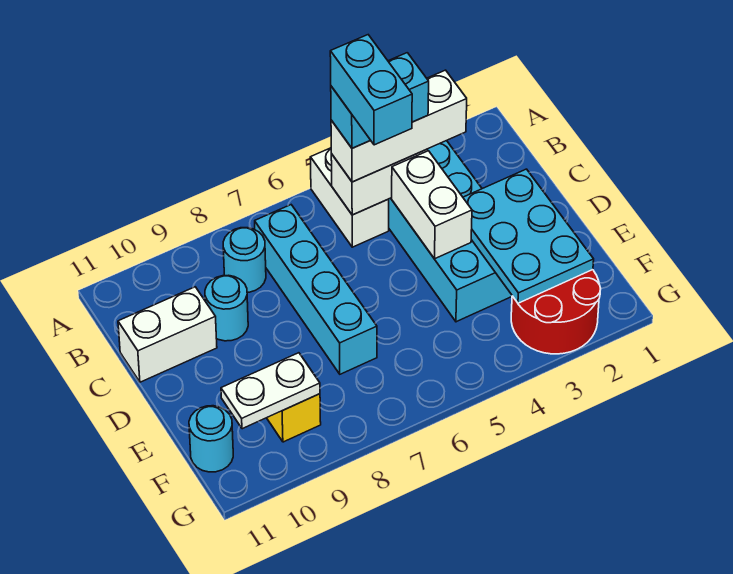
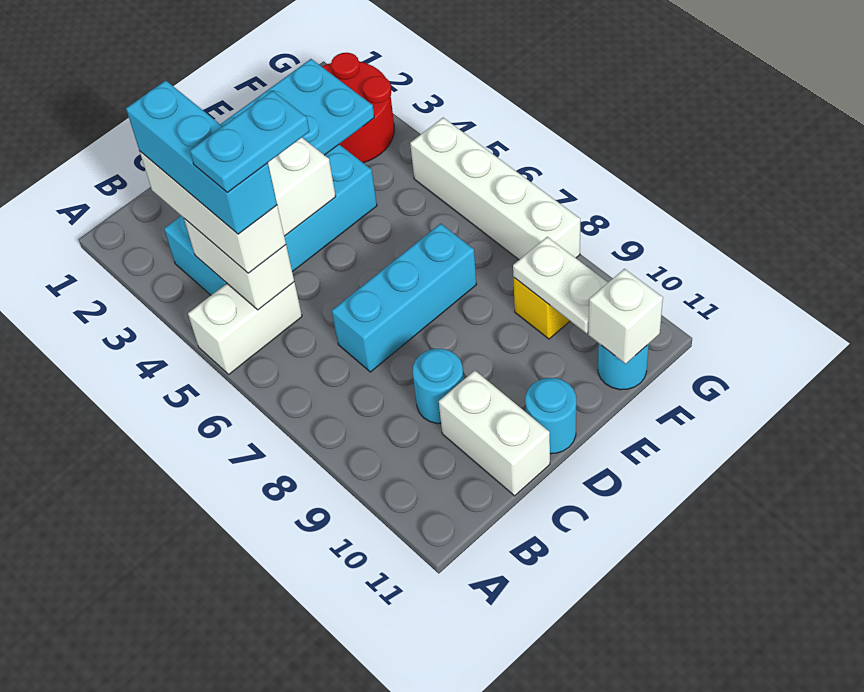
cyan brick B4:B5 level 4 -> cyan brick B3:B5 level 4
cyan brick B5:C5 level 5 -> cyan plate B5:C5 level 5
cyan brick B7:E7 level 1 -> cyan brick C7:E7 level 1
cyan round brick B8 level 1 -> cyan round brick D11 level 1
none -> white brick F11 level 2
none -> white brick G5:G8 level 1

